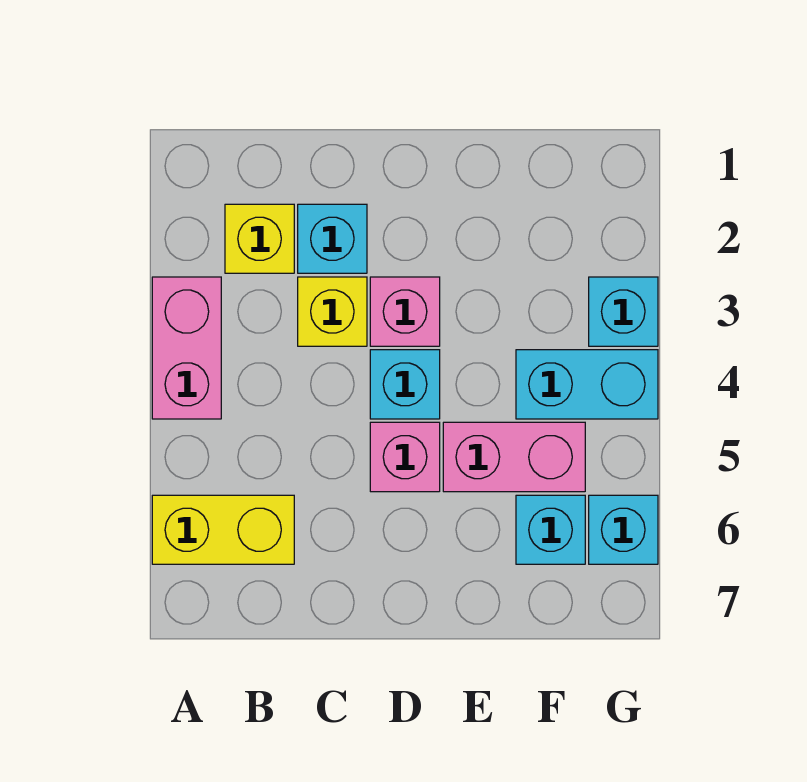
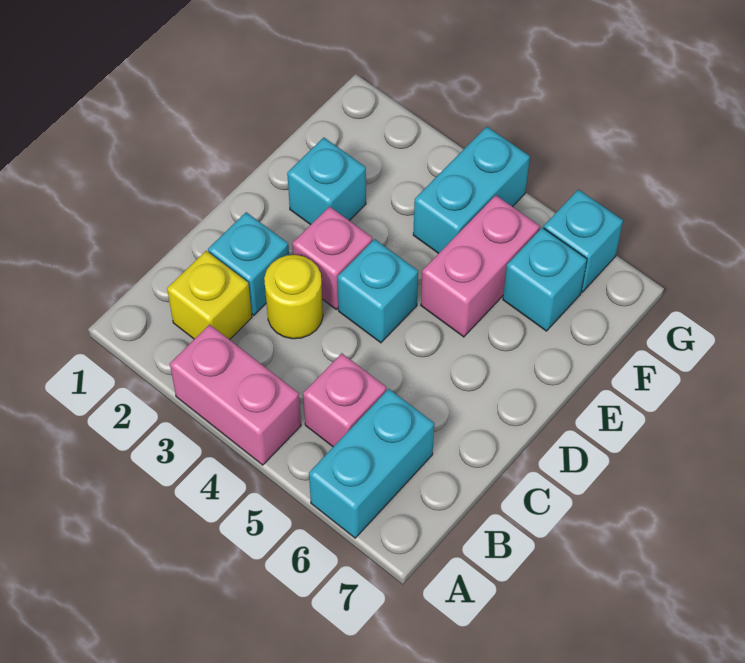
yellow brick A6:B6 level 1 -> cyan brick A6:B6 level 1
yellow brick C3 level 1 -> yellow round brick C3 level 1
pink brick D5 level 1 -> pink brick B5 level 1
cyan brick G3 level 1 -> cyan brick E2 level 1

